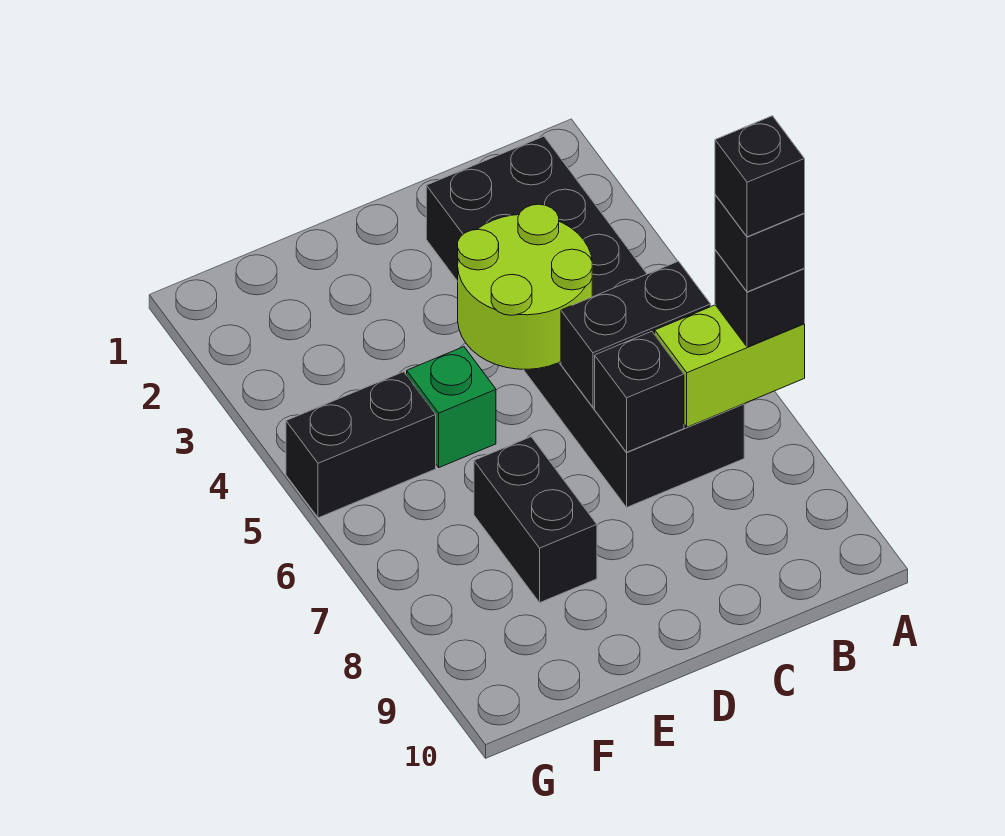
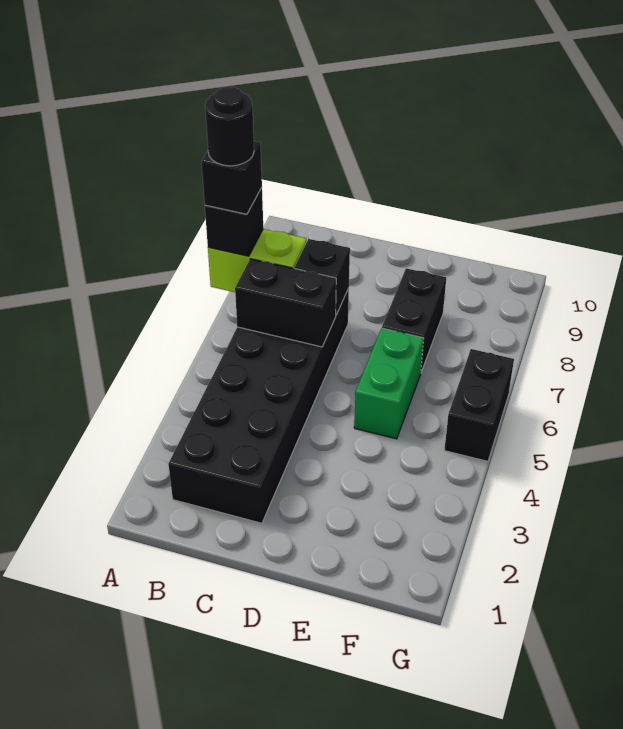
black brick A7 level 5 -> black round brick A7 level 5
lime round brick C4:D5 level 2 -> none
green brick E5 level 1 -> green brick E5:E6 level 1
black brick F5:G5 level 1 -> black brick G5:G6 level 1

